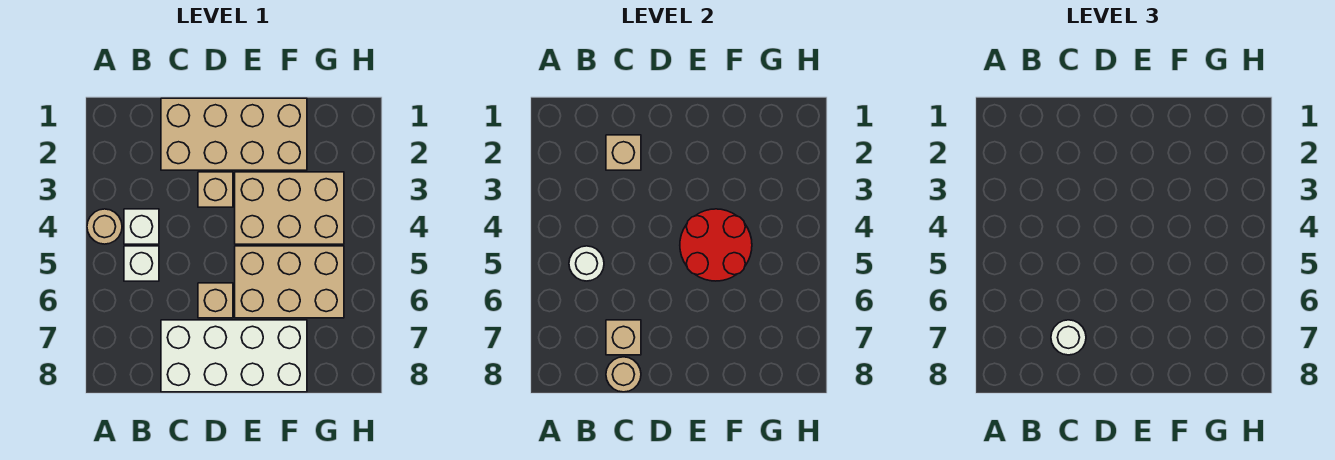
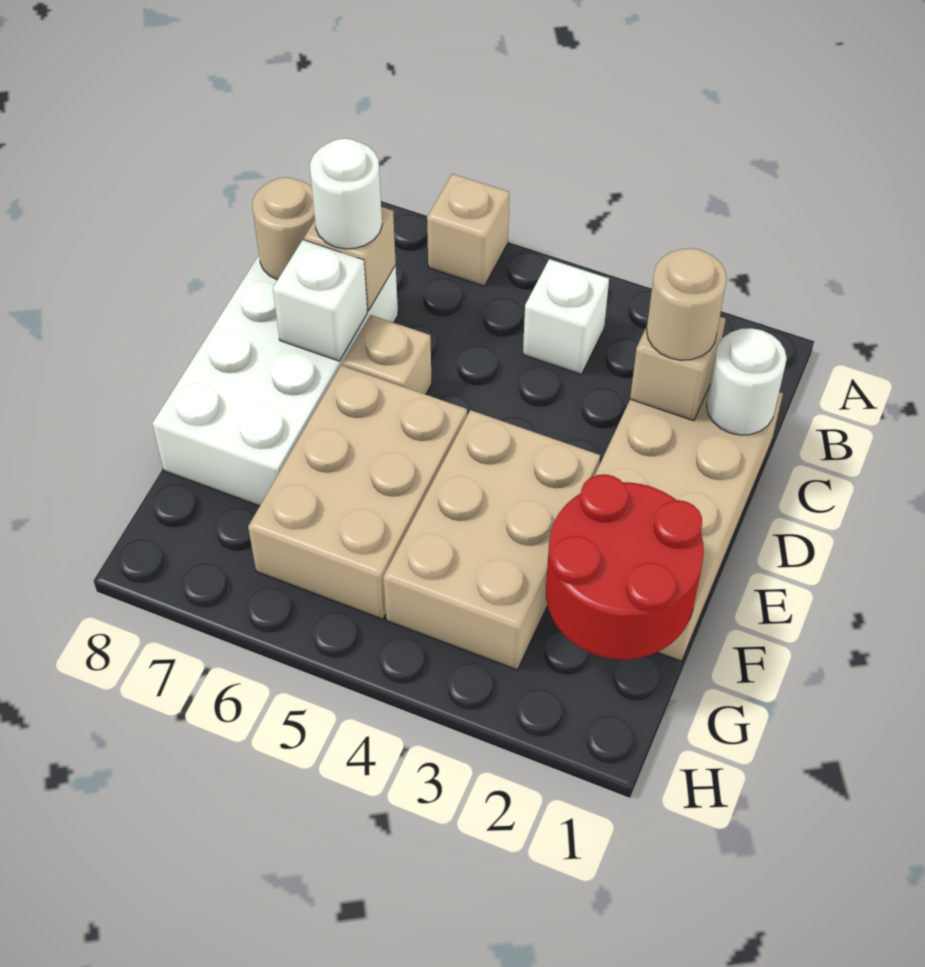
tan round brick A4 level 1 -> tan round brick C2 level 3
white brick B5 level 1 -> white brick D7 level 2
white round brick B5 level 2 -> white round brick C1 level 2
tan brick D3 level 1 -> tan brick A6 level 1
red round brick E4:F5 level 2 -> red round brick F1:G2 level 2

